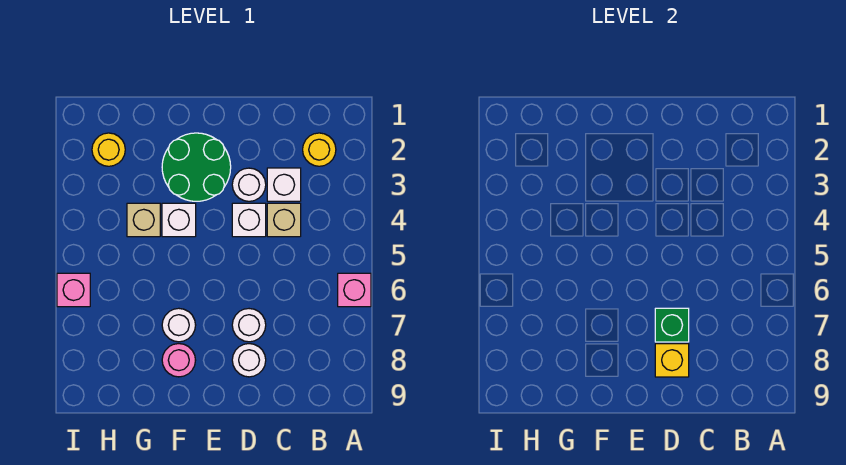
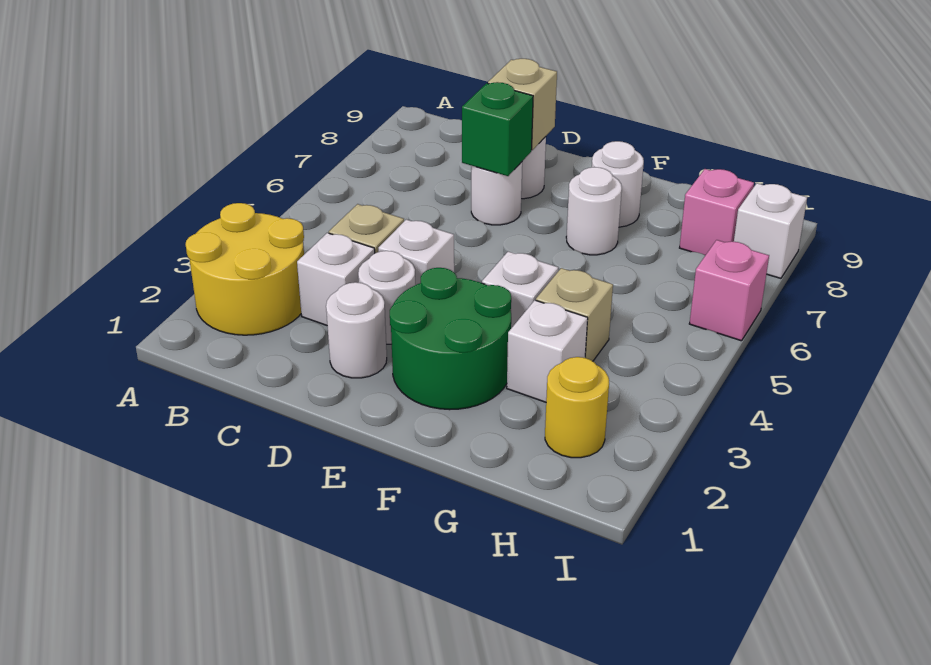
pink brick A6 level 1 -> pink brick H8 level 1
yellow round brick B2 level 1 -> yellow round brick A2:B3 level 1
none -> white round brick D2 level 1
yellow brick D8 level 2 -> tan brick D8 level 2
pink round brick F8 level 1 -> white round brick F8 level 1
none -> white brick G3 level 1
none -> white brick I8 level 1

